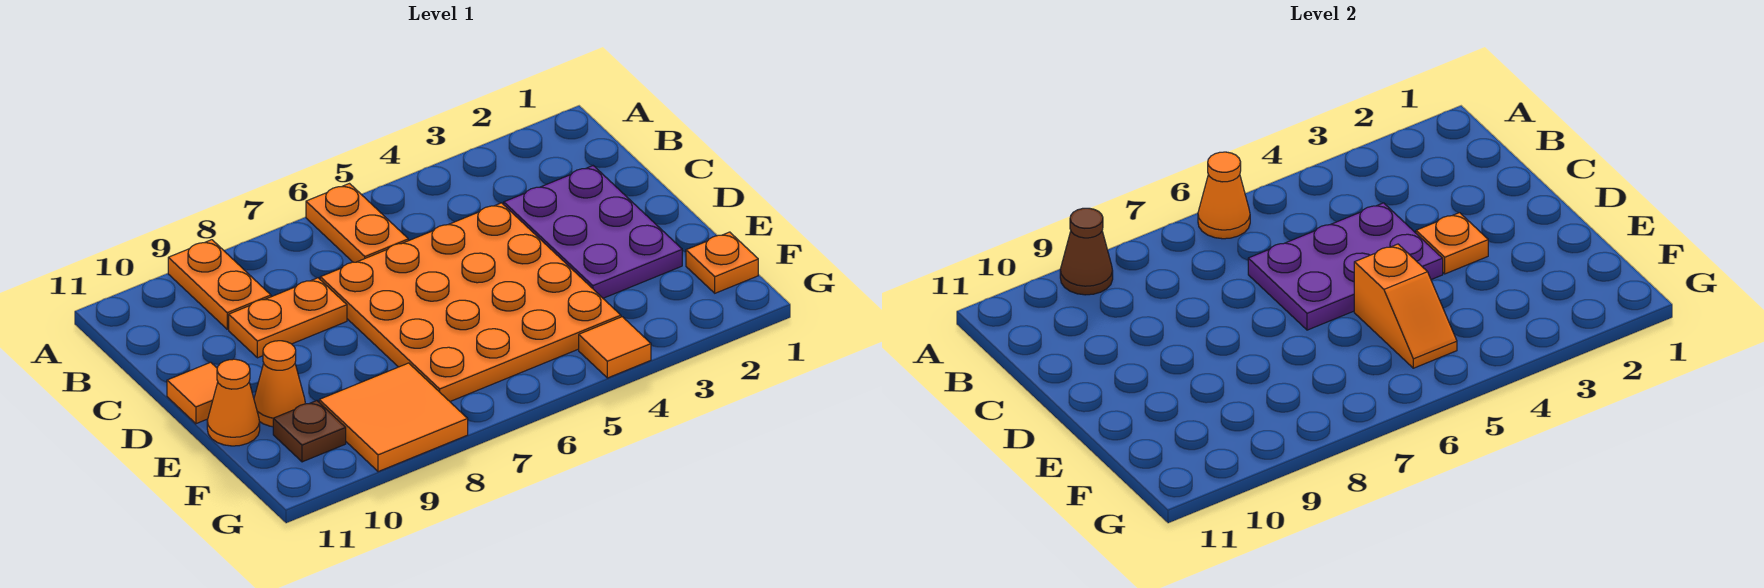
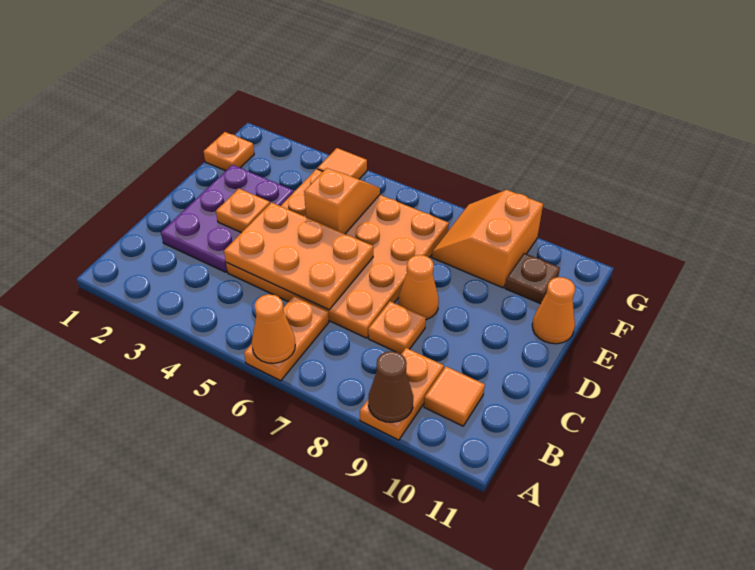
purple plate C4:D6 level 2 -> orange plate C4:D6 level 2
orange plate C8:C9 level 1 -> orange plate C8 level 1
orange tile D11 level 1 -> orange tile B10 level 1
orange cone E10 level 1 -> orange cone D8 level 1
orange tile F8:G9 level 1 -> orange slope F8:G9 level 1 top 9

